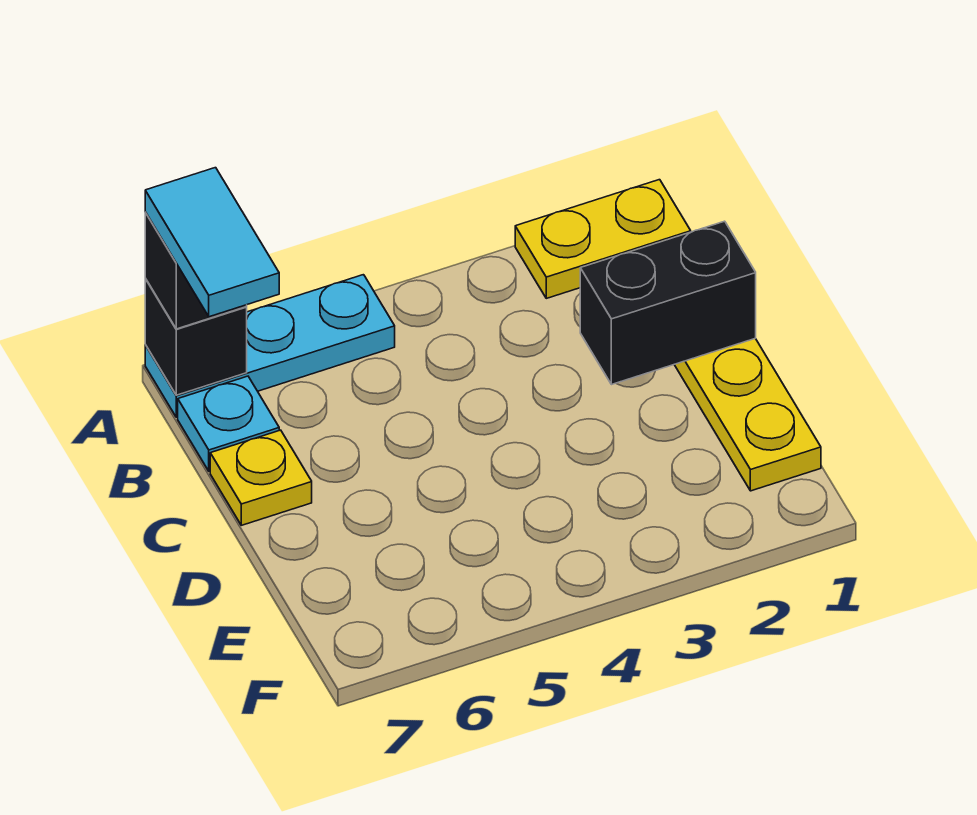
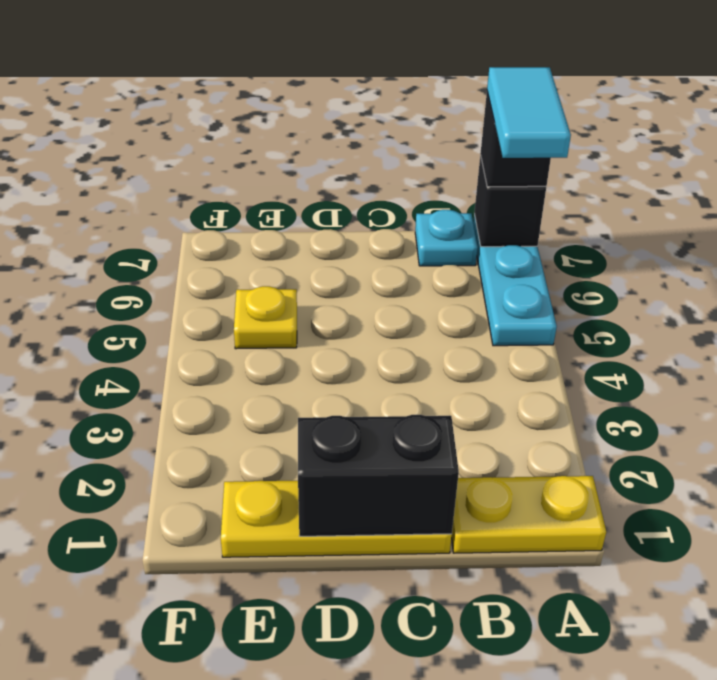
yellow plate A1:A2 level 1 -> yellow plate A1:B1 level 1
cyan tile A7:B7 level 4 -> cyan tile A6:A7 level 4
black brick C1:C2 level 2 -> black brick C1:D1 level 2
yellow plate C7 level 1 -> yellow plate E5 level 1

